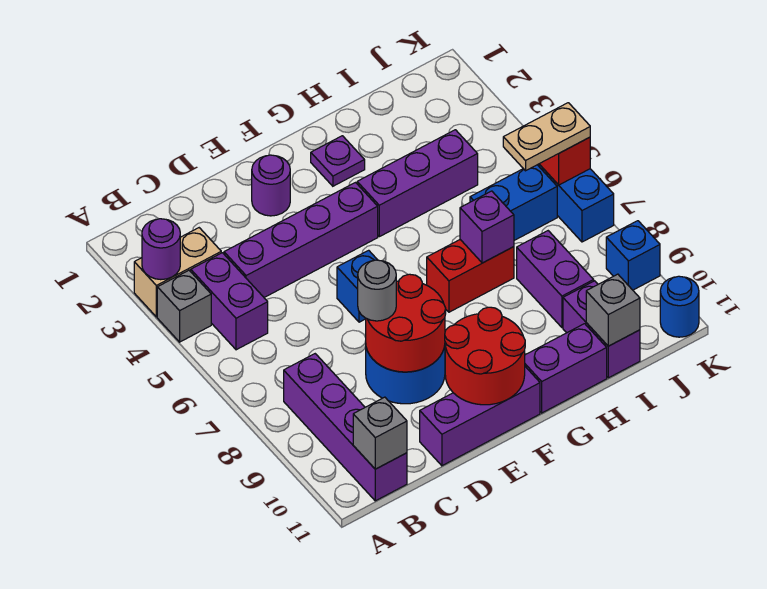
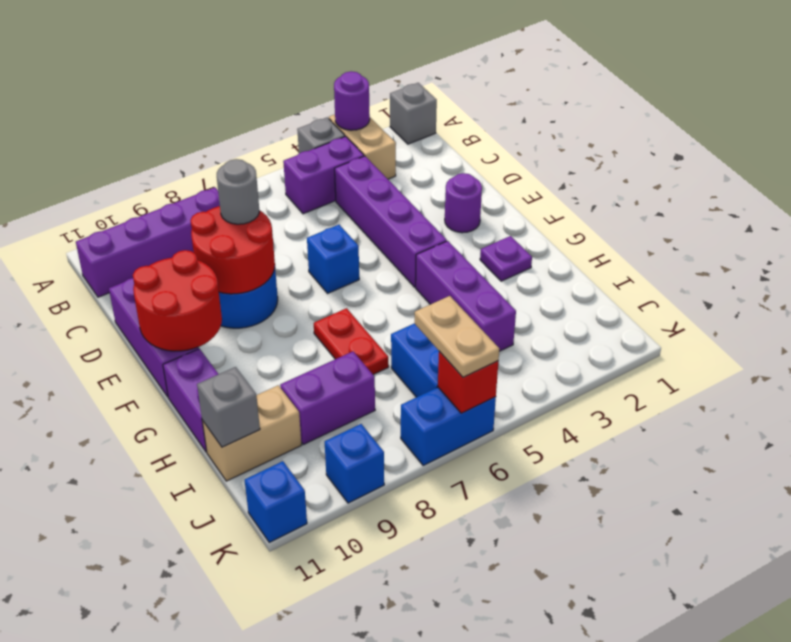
grey brick B11 level 2 -> grey brick A1 level 1
red brick G7:H7 level 1 -> red plate G7:H7 level 1
purple brick H7 level 2 -> none
purple brick I10:I11 level 1 -> tan brick I10:I11 level 1
blue round brick K11 level 1 -> blue brick K11 level 1

